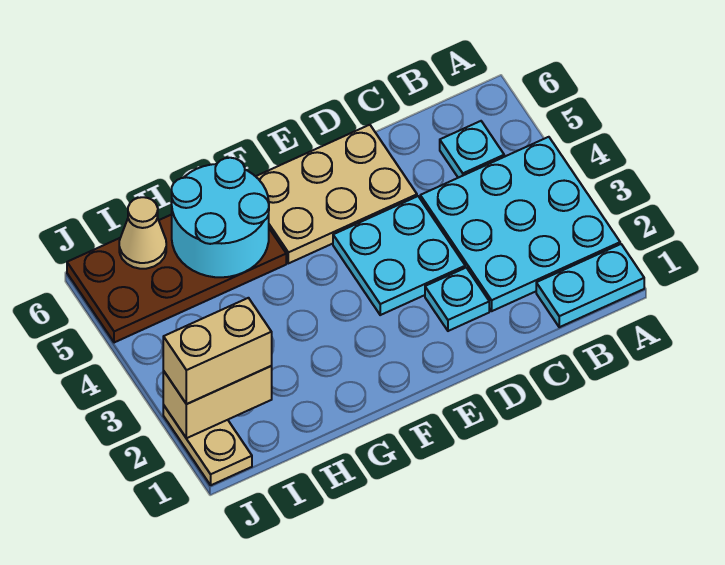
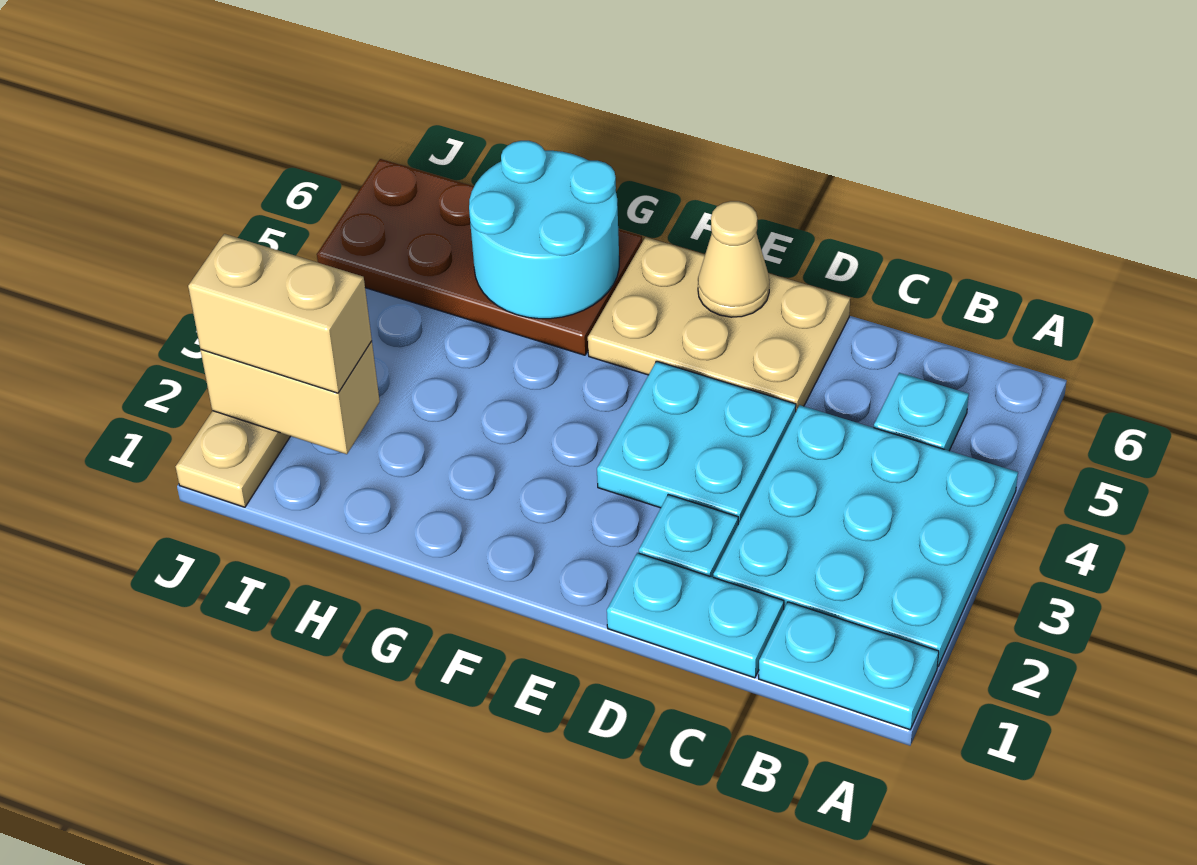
none -> cyan plate C1:D1 level 1
tan cone I6 level 2 -> tan cone E6 level 2

